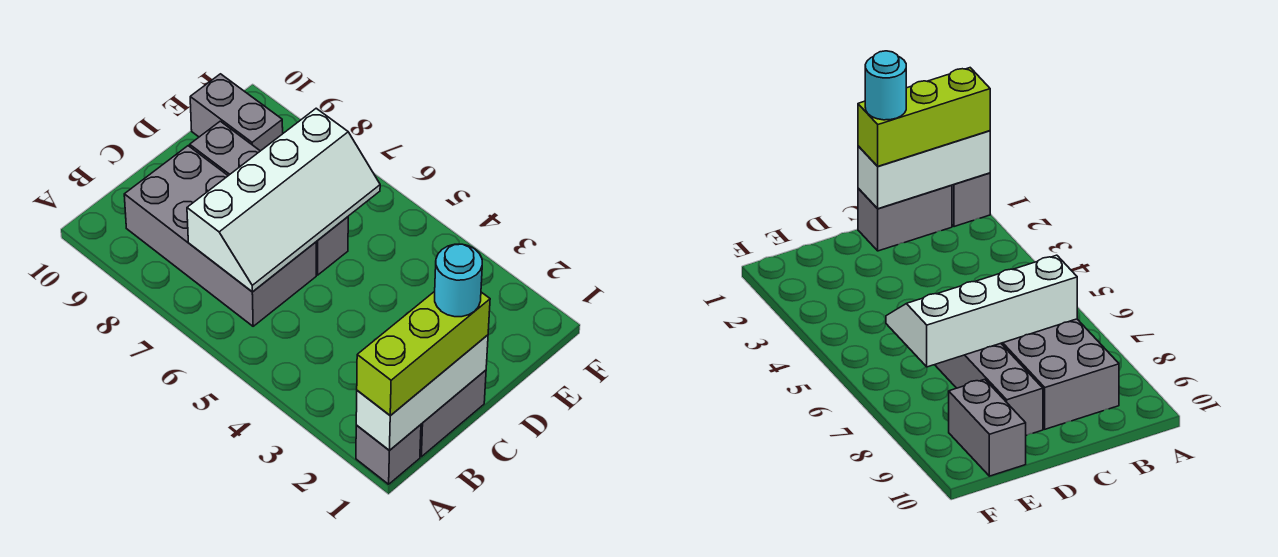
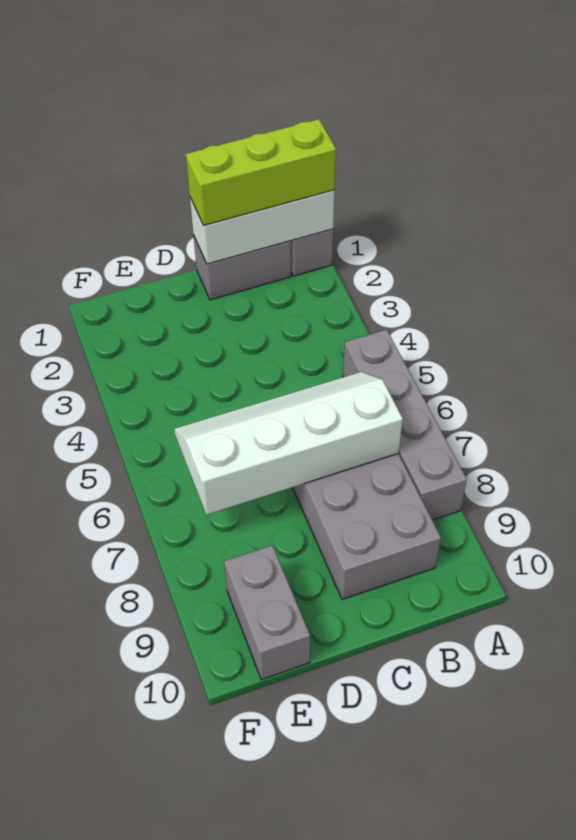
cyan round brick C1 level 4 -> none
grey brick D6:D9 level 1 -> grey brick A5:A8 level 1

